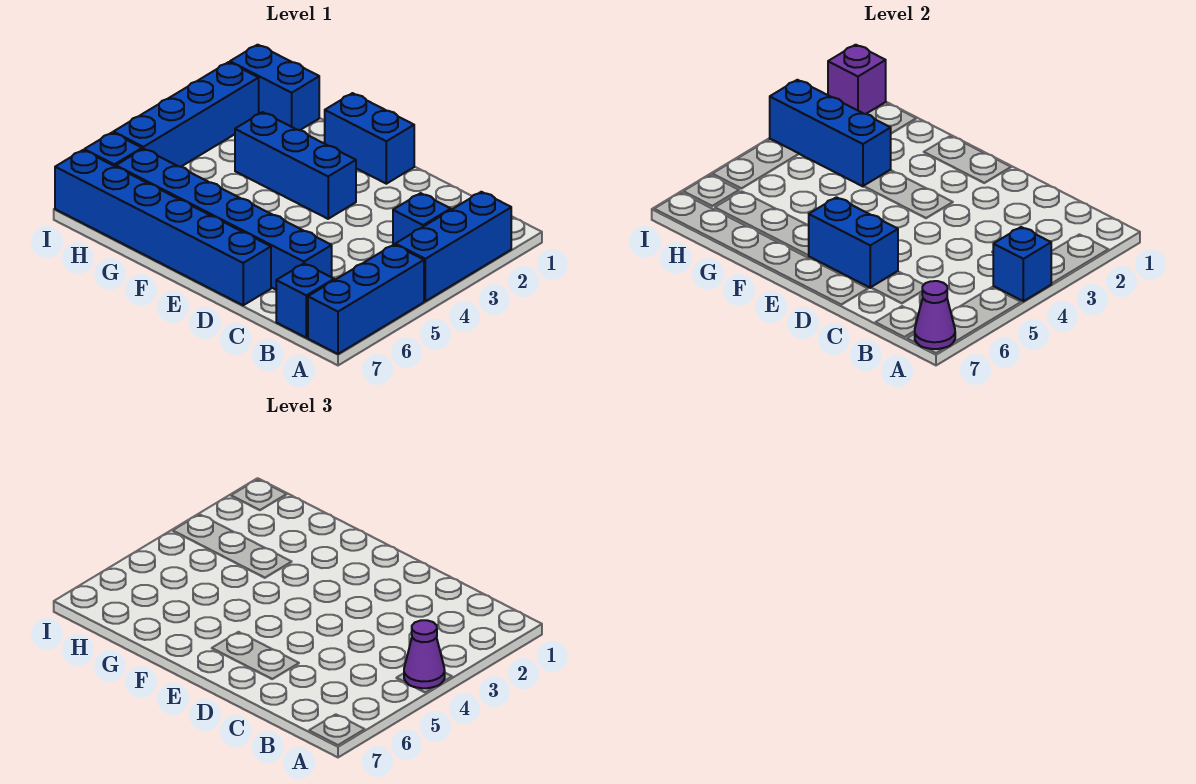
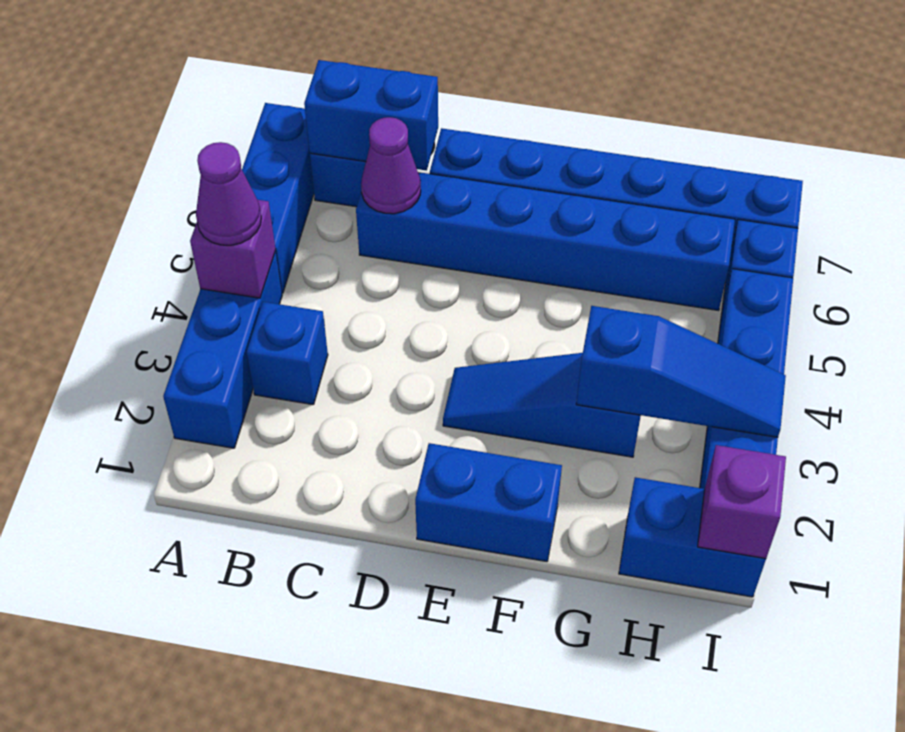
blue brick A4 level 2 -> purple brick A4 level 2
purple cone A7 level 2 -> purple cone C6 level 2
blue brick D6:E6 level 2 -> blue brick B7:C7 level 2
blue brick E3:G3 level 1 -> blue slope E3:G3 level 1 top G
blue brick G3:I3 level 2 -> blue slope G3:I3 level 2 top G

